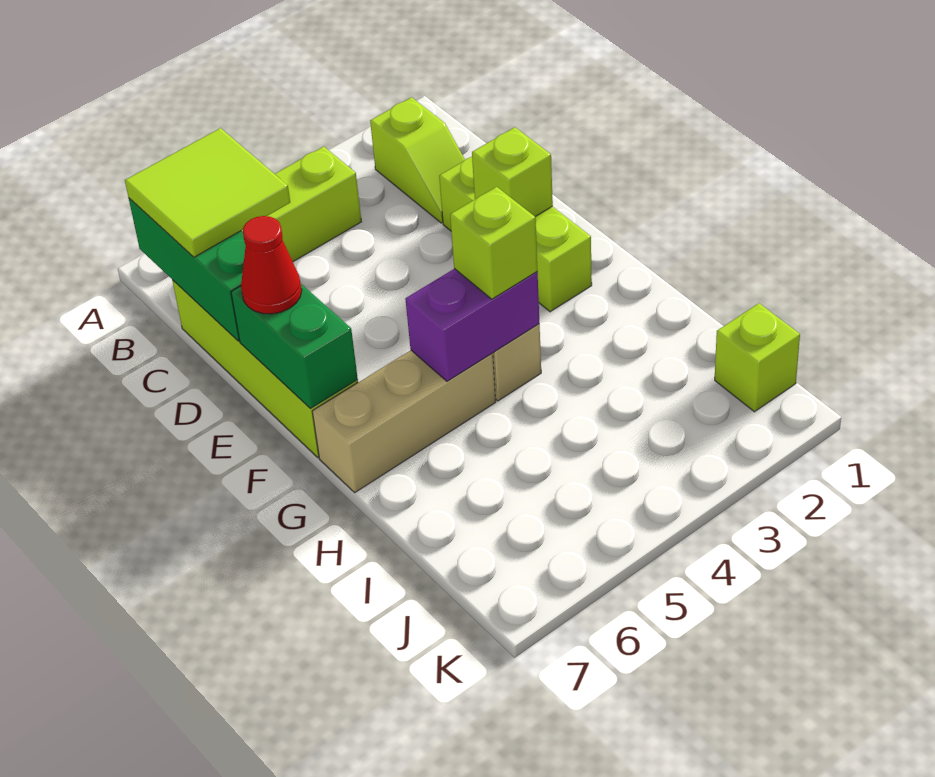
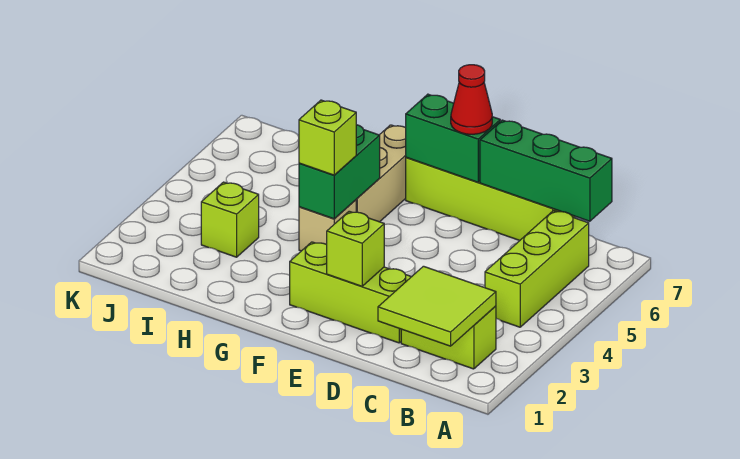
lime slope B2:C2 level 1 top B -> lime brick B2:C2 level 1
lime tile B6:C7 level 3 -> lime tile B1:C2 level 2
purple brick G4:G5 level 2 -> green brick G4:G5 level 2
lime brick J1 level 1 -> lime brick I3 level 1

